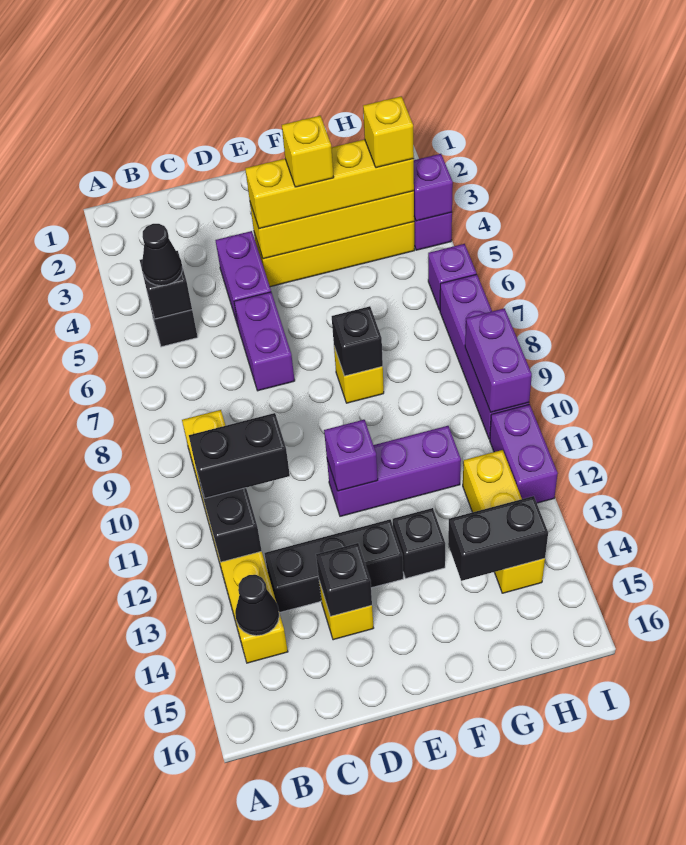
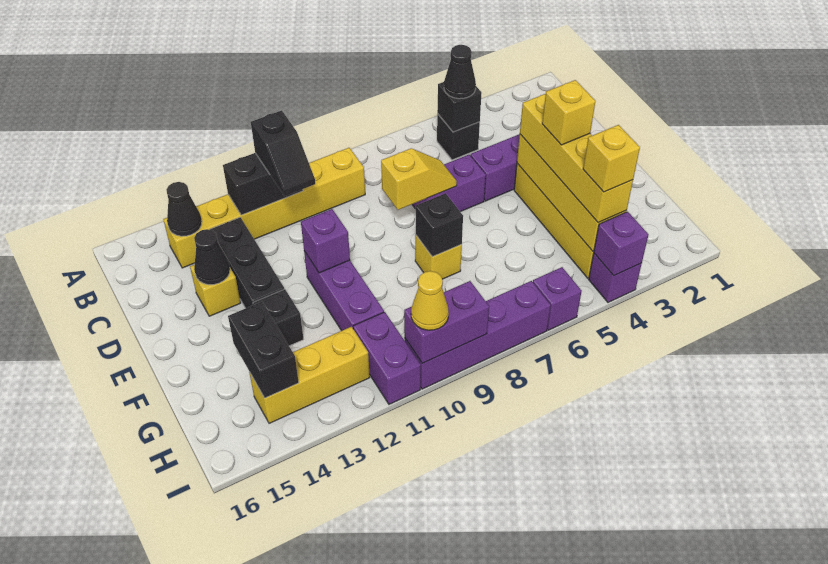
black brick B11:C11 level 3 -> black slope B11:C11 level 3 top B
none -> yellow slope D7:D8 level 2 top 8
black brick D14 level 2 -> black cone D14 level 2
none -> yellow cone I10 level 3
purple brick I11:I12 level 1 -> purple brick H11:I11 level 1

